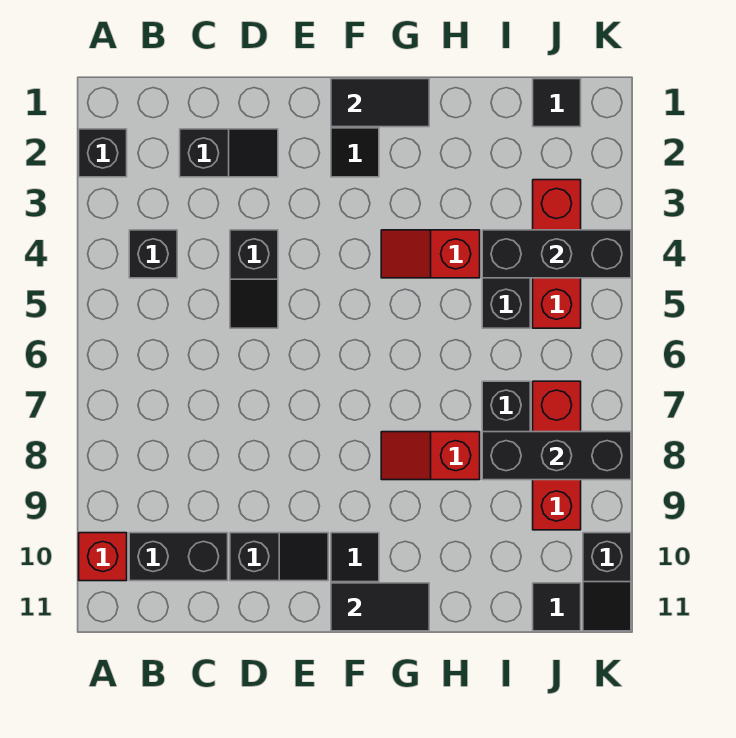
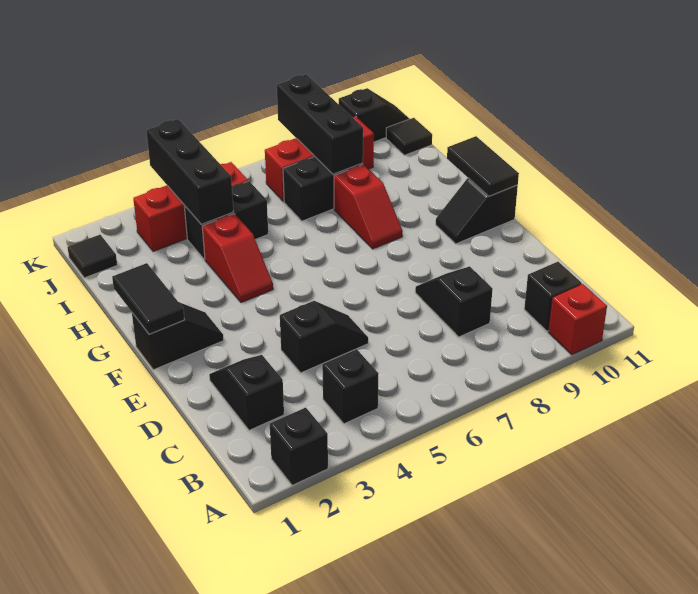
black brick B10:C10 level 1 -> black brick B10 level 1
black slope D10:E10 level 1 top D -> black slope C8:D8 level 1 top C

